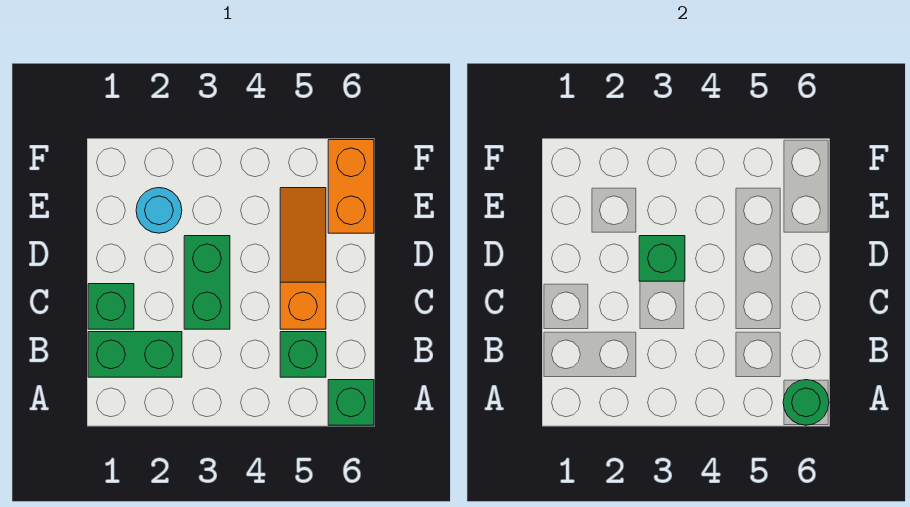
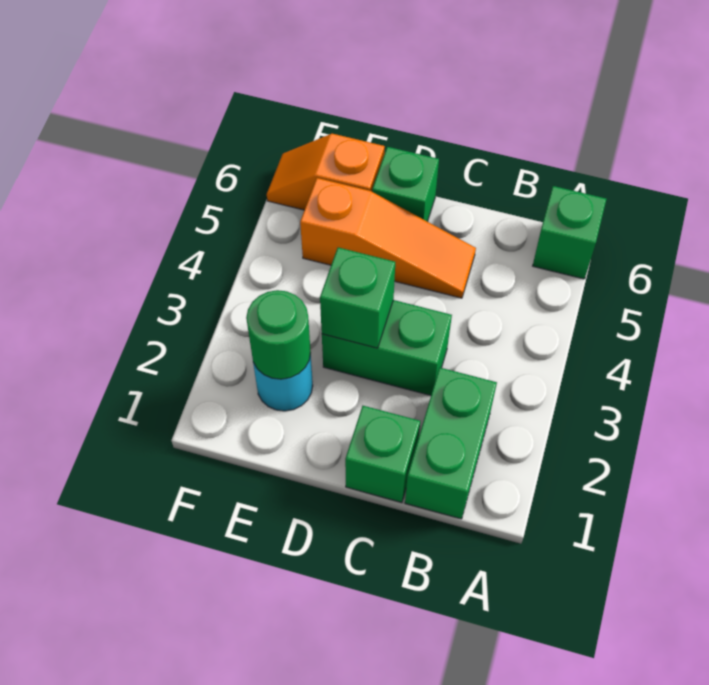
green round brick A6 level 2 -> green round brick E2 level 2
green brick B5 level 1 -> green brick D6 level 1
orange slope C5:E5 level 1 top C -> orange slope C5:E5 level 1 top E
orange brick E6:F6 level 1 -> orange slope E6:F6 level 1 top E

